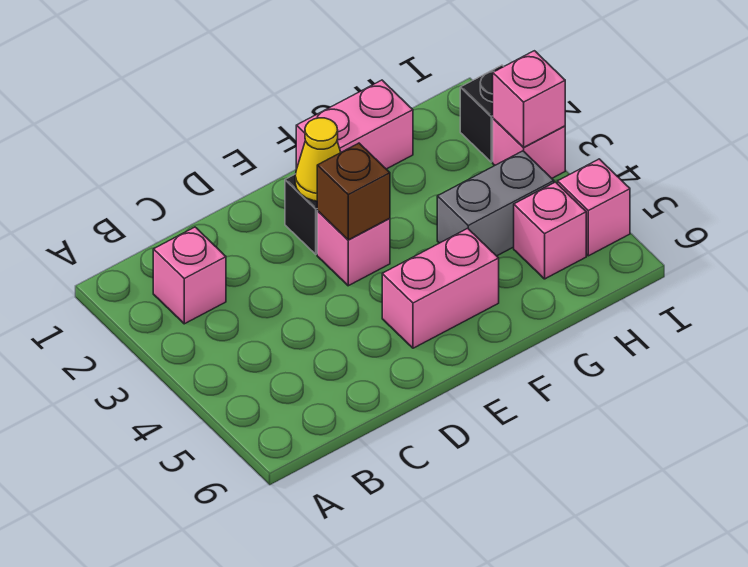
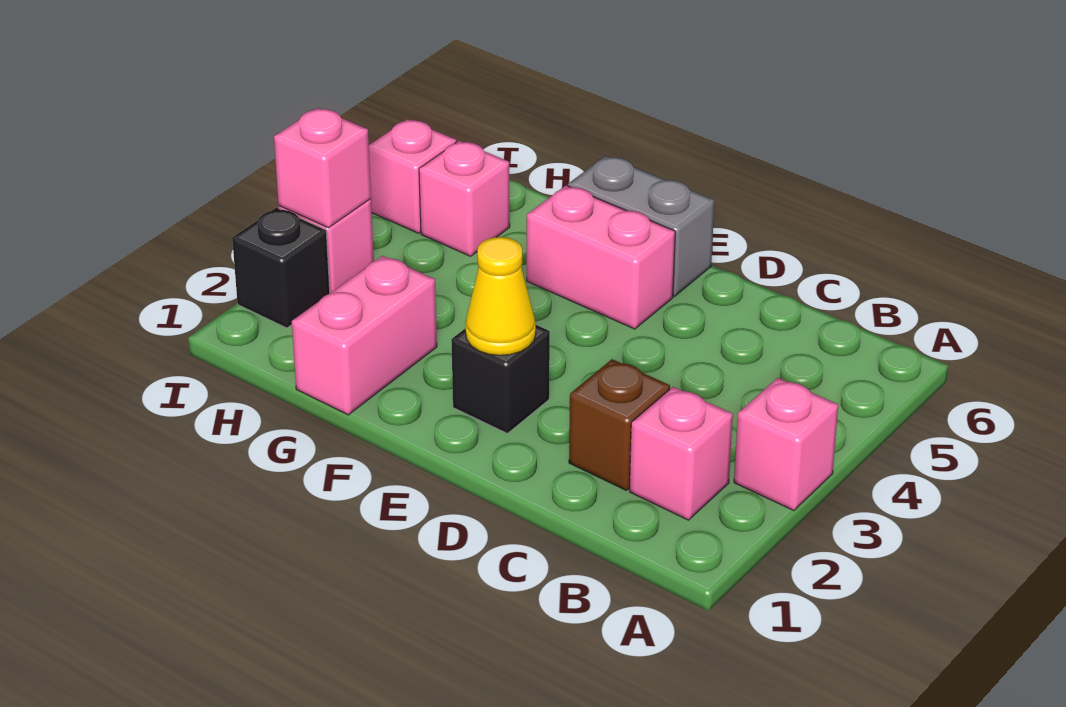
pink brick E3 level 1 -> pink brick A3 level 1
brown brick E3 level 2 -> brown brick C2 level 1
pink brick F1:G1 level 1 -> pink brick G1:G2 level 1
grey brick G4:H4 level 1 -> grey brick E6:F6 level 1

